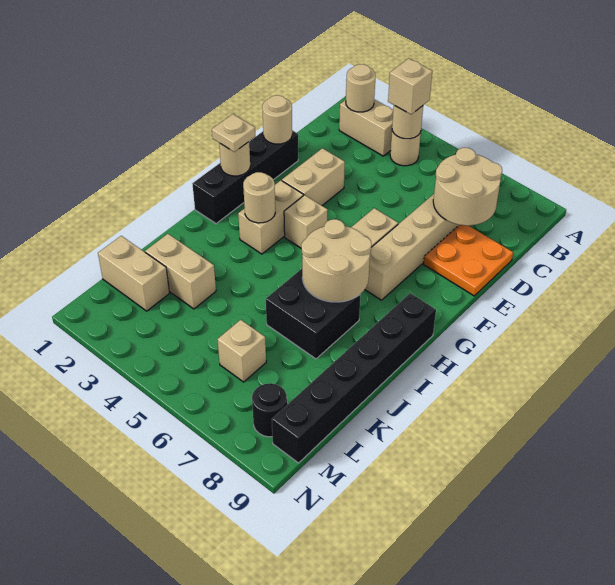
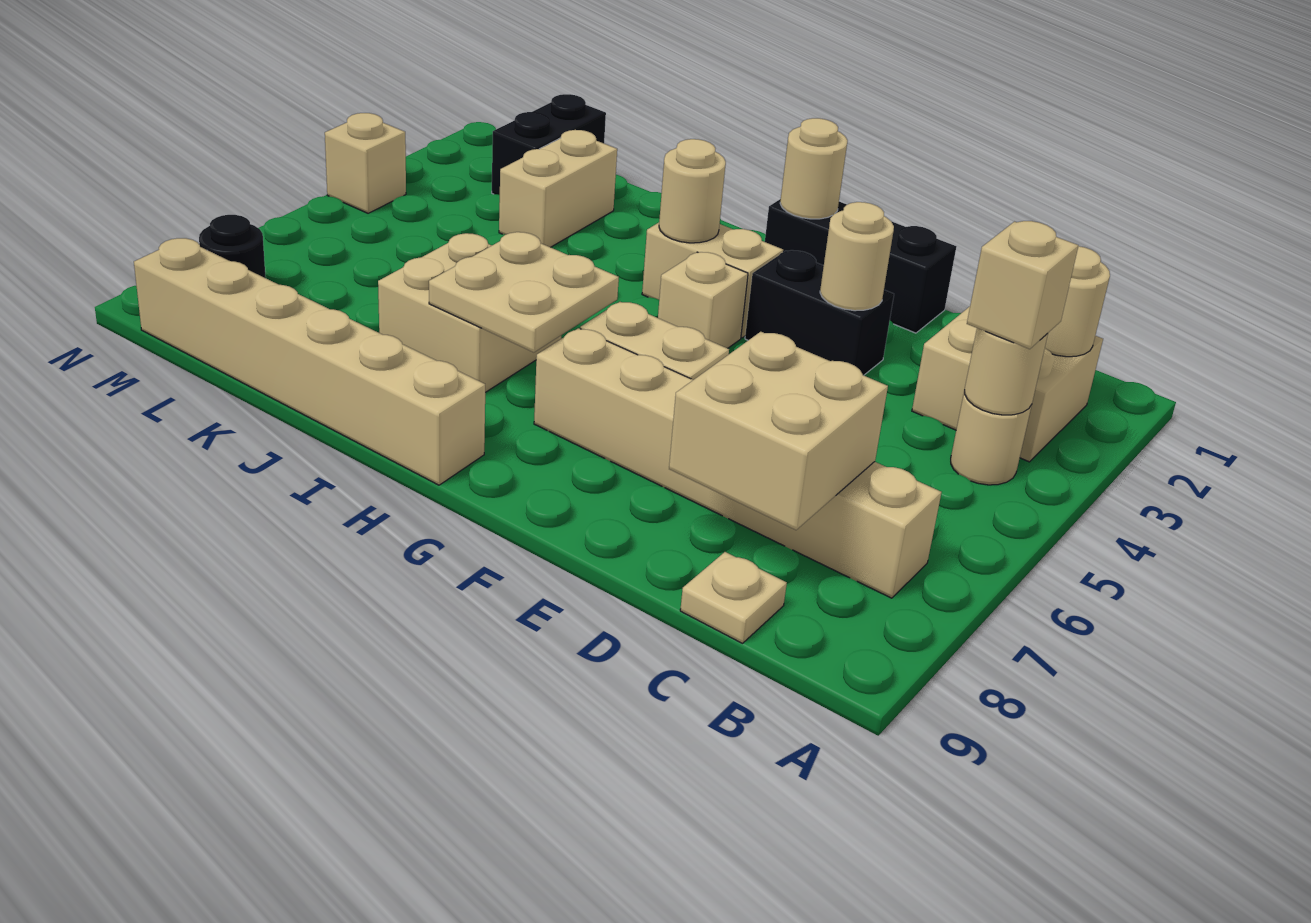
tan brick B2:B3 level 1 -> tan brick B2:C3 level 1
tan round brick C7:D8 level 2 -> tan brick C7:D8 level 2
orange plate D8:E9 level 1 -> none
black brick E1:H1 level 1 -> black brick E1:G1 level 1
tan round brick E1 level 2 -> tan round brick E3 level 2
tan brick E3:F3 level 1 -> black brick E3:F3 level 1
tan plate G1 level 3 -> tan plate C9 level 1
tan round brick H6:I7 level 2 -> tan plate H6:I7 level 2
black brick H9:M9 level 1 -> tan brick H9:M9 level 1
black brick I6:J7 level 1 -> tan brick I6:J7 level 1
tan brick L1:L2 level 1 -> black brick L1:L2 level 1
tan brick L6 level 1 -> tan brick N4 level 1

